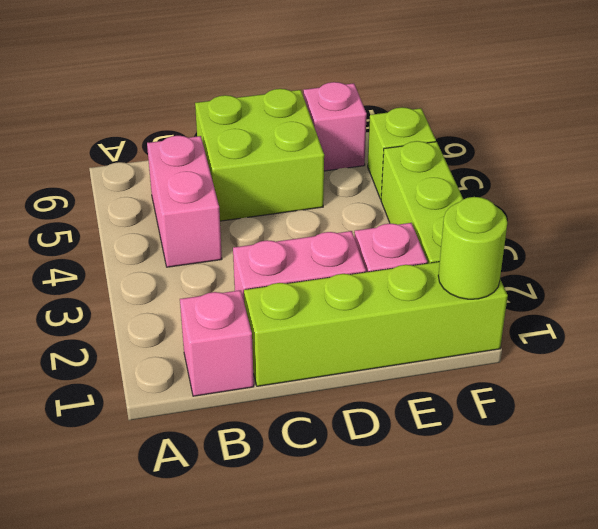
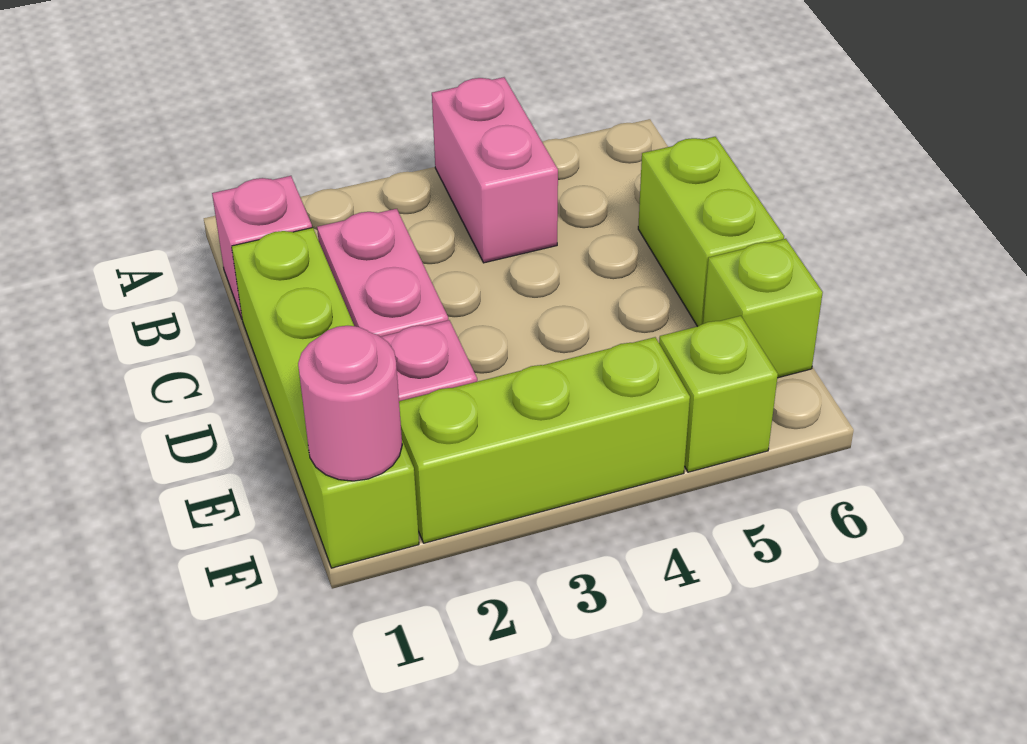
pink brick B4:B5 level 1 -> pink brick A4:B4 level 1
lime brick C5:D6 level 1 -> lime brick C6:D6 level 1
pink brick E6 level 1 -> lime brick E6 level 1
lime round brick F1 level 2 -> pink round brick F1 level 2

